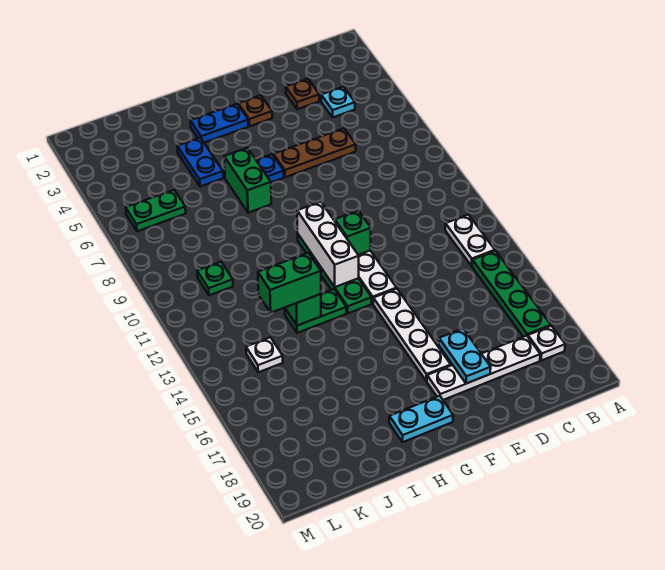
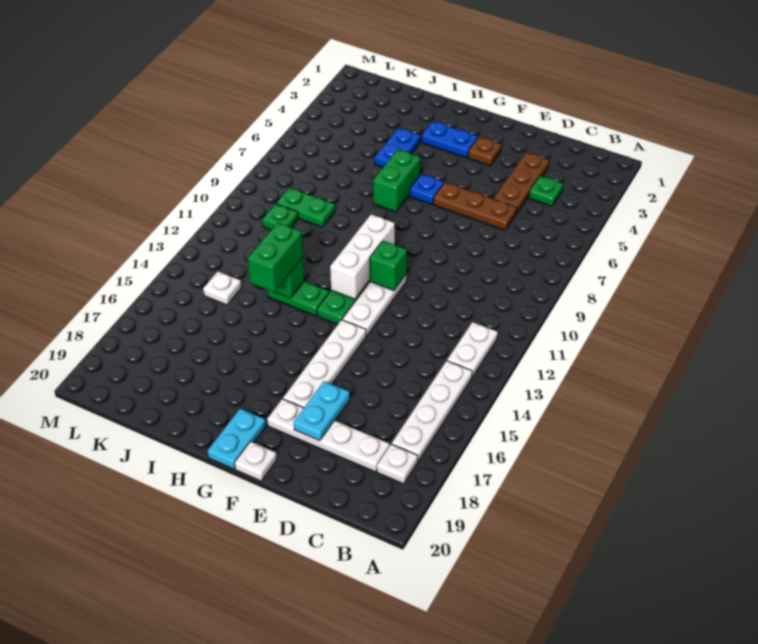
green plate B14:B17 level 1 -> white plate B14:B17 level 1
cyan plate C4 level 1 -> green plate C4 level 1
brown plate D3 level 1 -> brown plate D3:D5 level 1
none -> white plate F20 level 1
cyan plate G19:H19 level 1 -> cyan plate G19:G20 level 1
green brick I13:J13 level 3 -> green brick I13:I14 level 3
green plate K6:L6 level 1 -> green plate J9:K9 level 1

